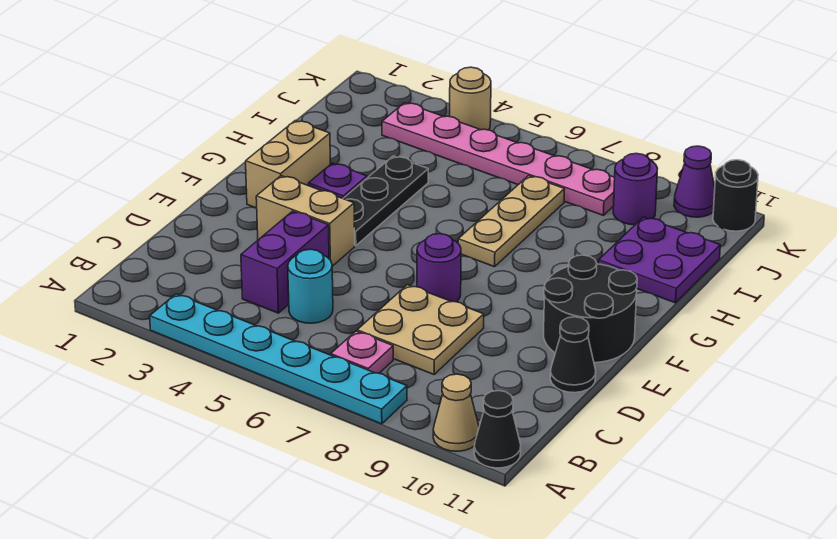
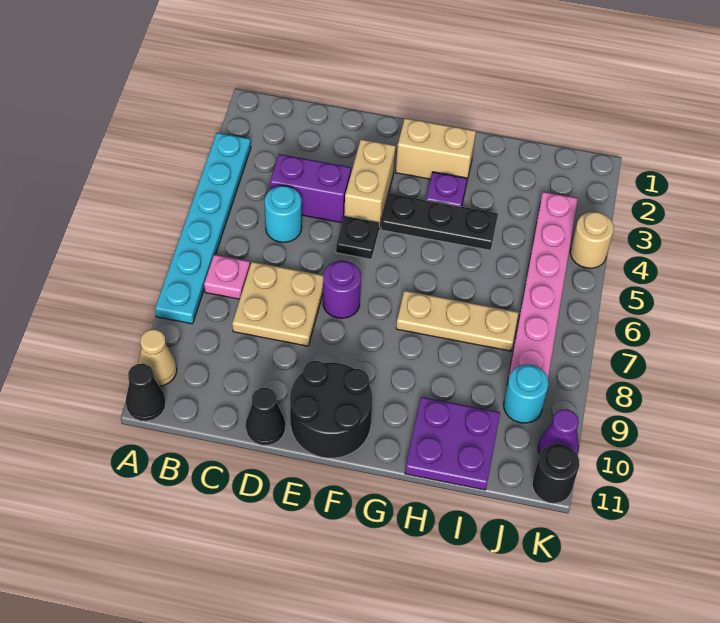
none -> black plate E5 level 1
purple round brick J9 level 1 -> cyan round brick J9 level 1

